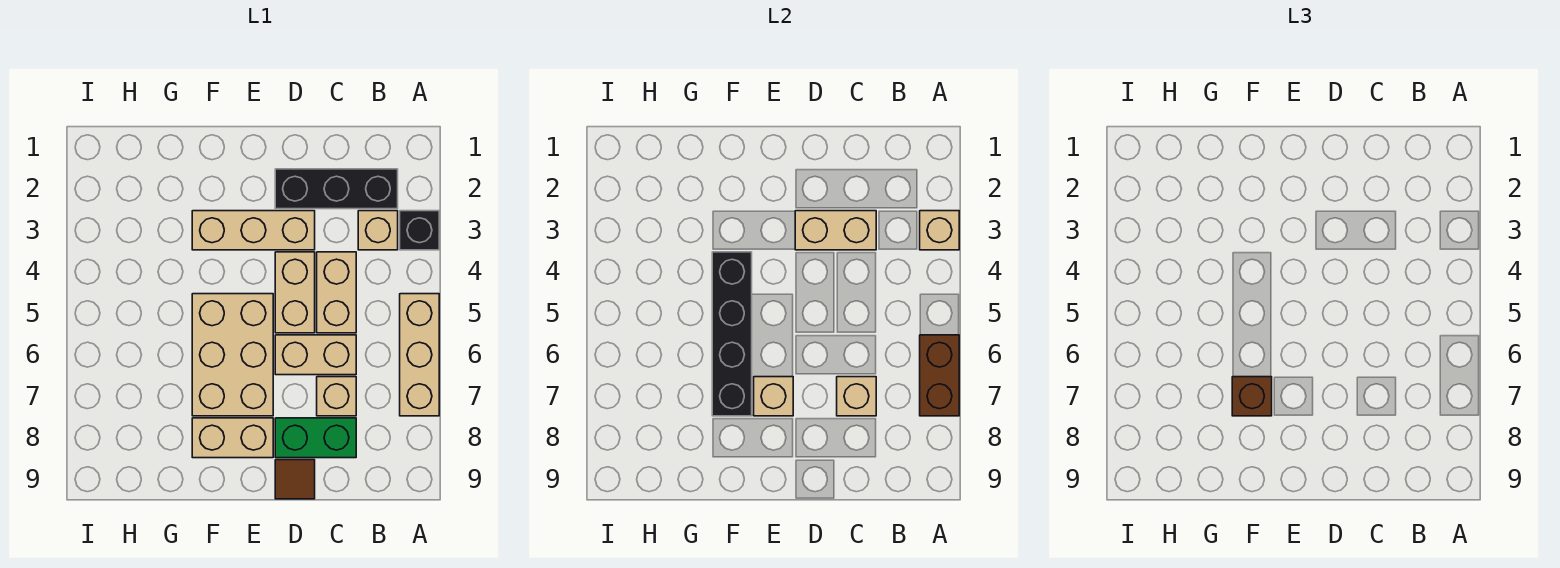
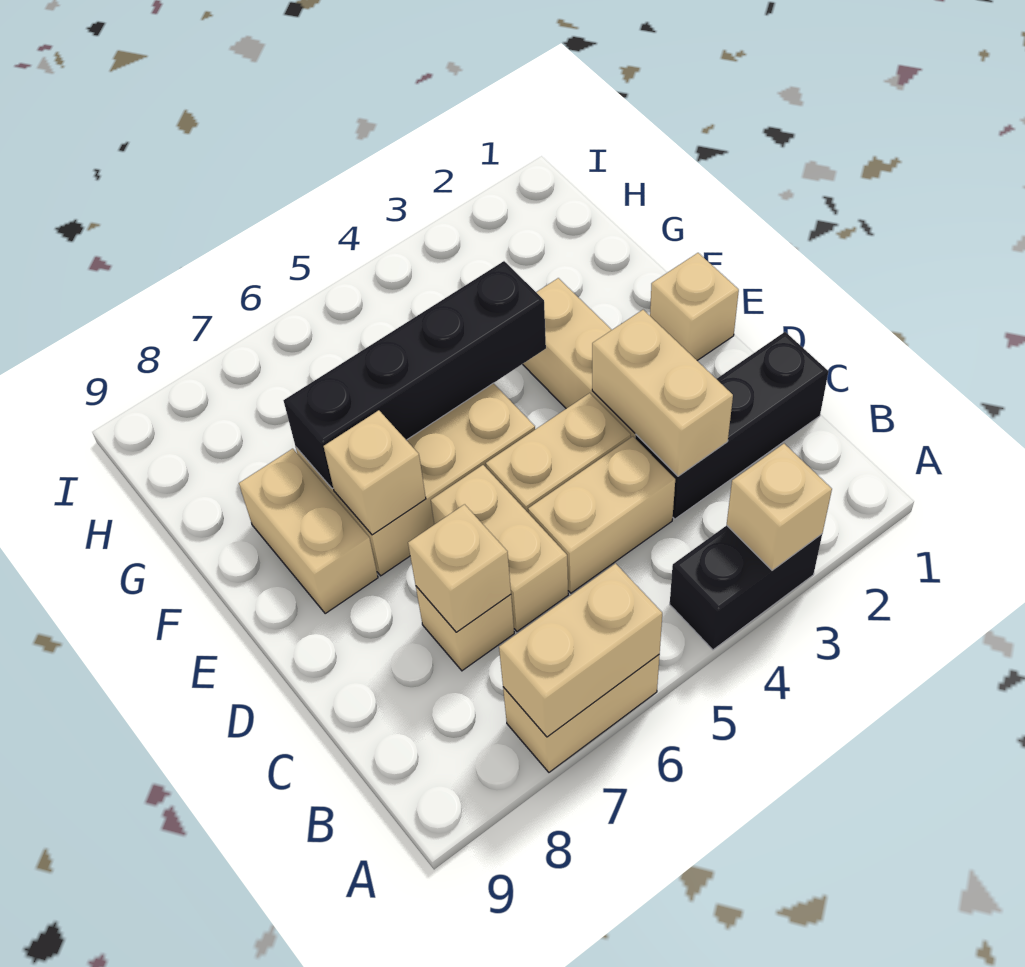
black brick A3 level 1 -> black brick A3:A4 level 1
tan brick A5:A7 level 1 -> tan brick A6:A7 level 1
brown brick A6:A7 level 2 -> tan brick A6:A7 level 2
black brick B2:D2 level 1 -> black brick C1:C3 level 1
tan brick B3 level 1 -> tan brick E1 level 1
green brick C8:D8 level 1 -> none
brown tile D9 level 1 -> none
brown brick F7 level 3 -> none

